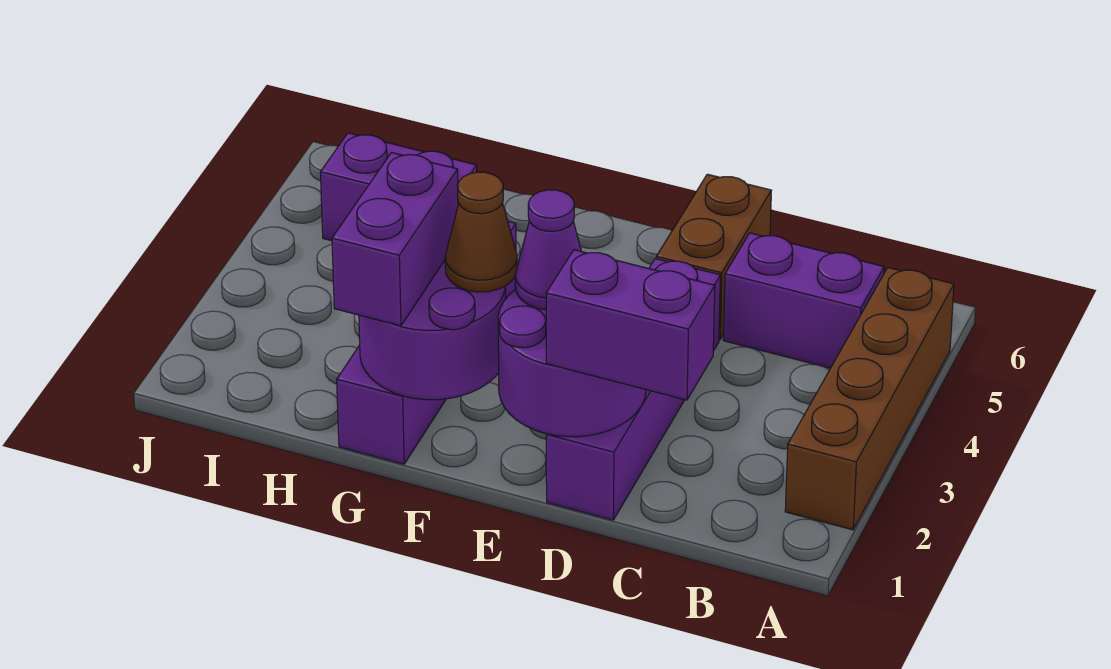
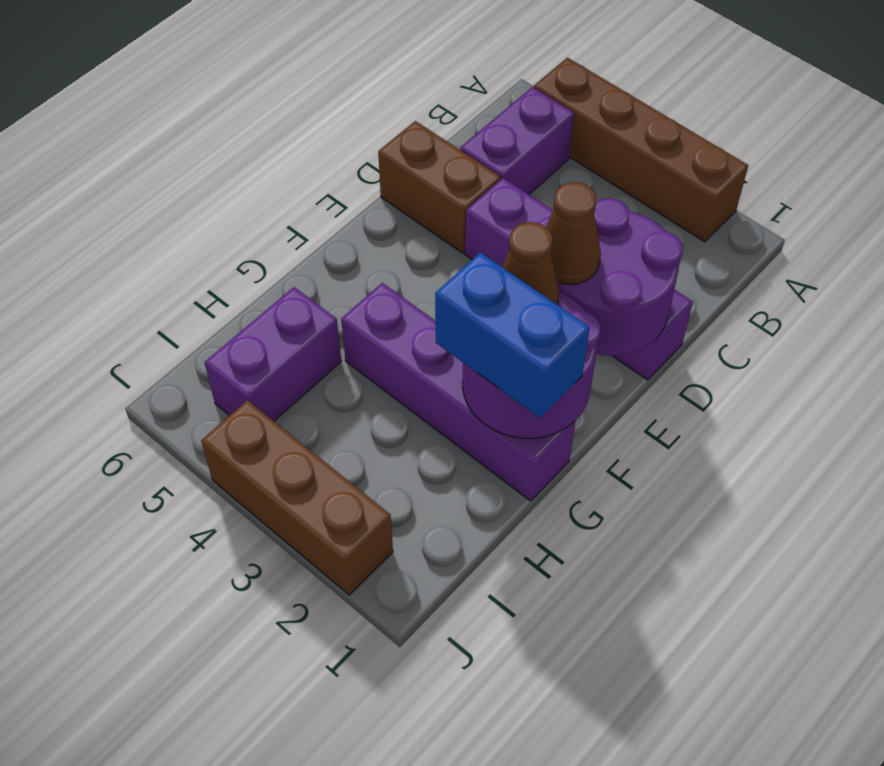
purple brick C1:D1 level 3 -> none
purple cone E2 level 3 -> brown cone E2 level 3
purple brick G1:G2 level 3 -> blue brick G1:G2 level 3
none -> brown brick J2:J4 level 1

